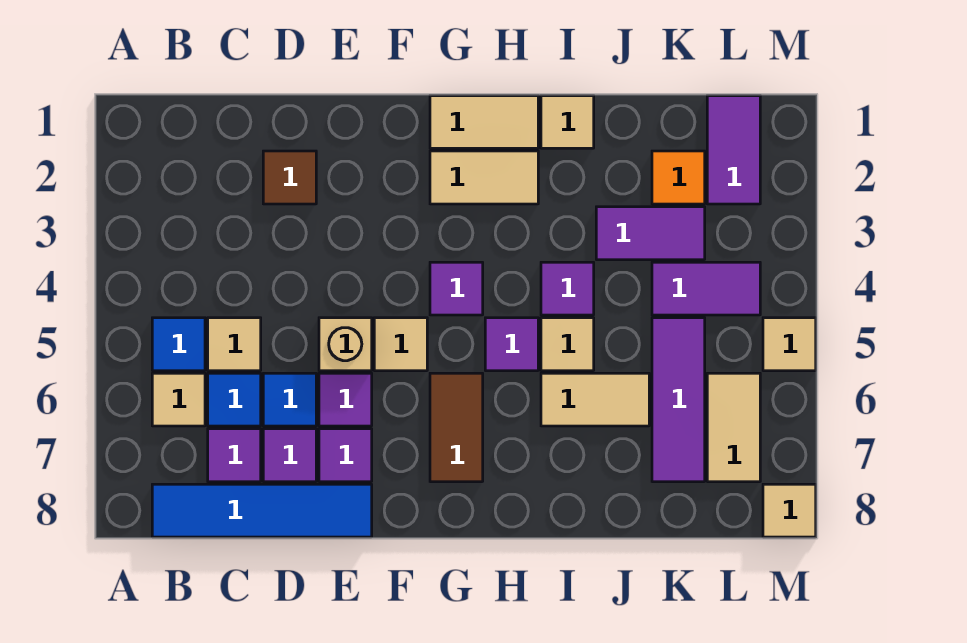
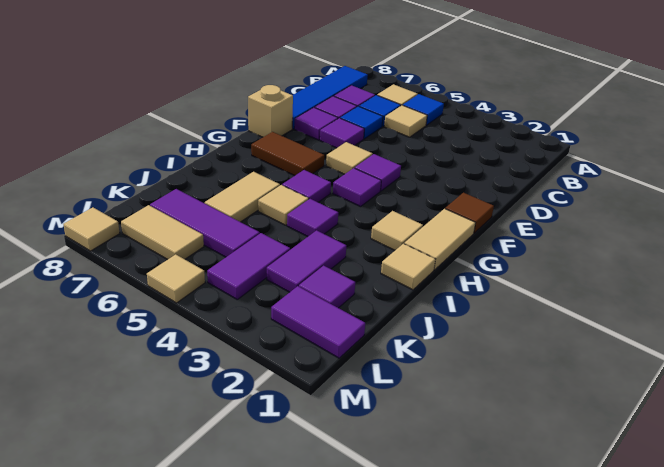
brown tile D2 level 1 -> brown tile F1 level 1
tan brick E5 level 1 -> tan brick F8 level 1
none -> purple tile F4 level 1
tan tile G2:H2 level 1 -> tan tile H2 level 1
orange tile K2 level 1 -> purple tile K2 level 1

